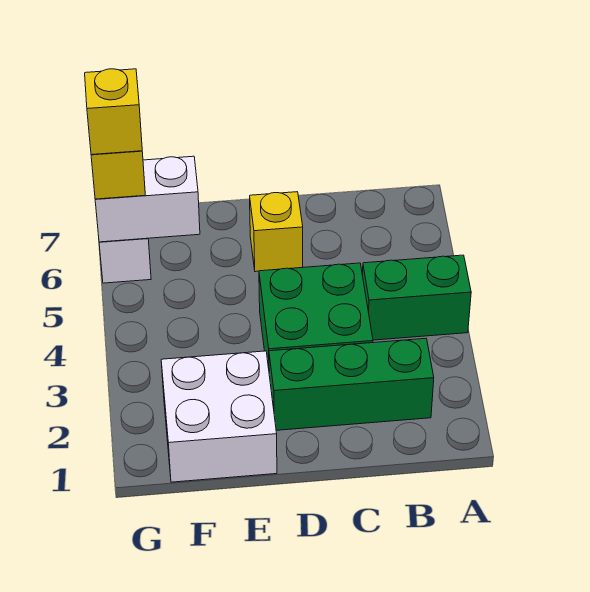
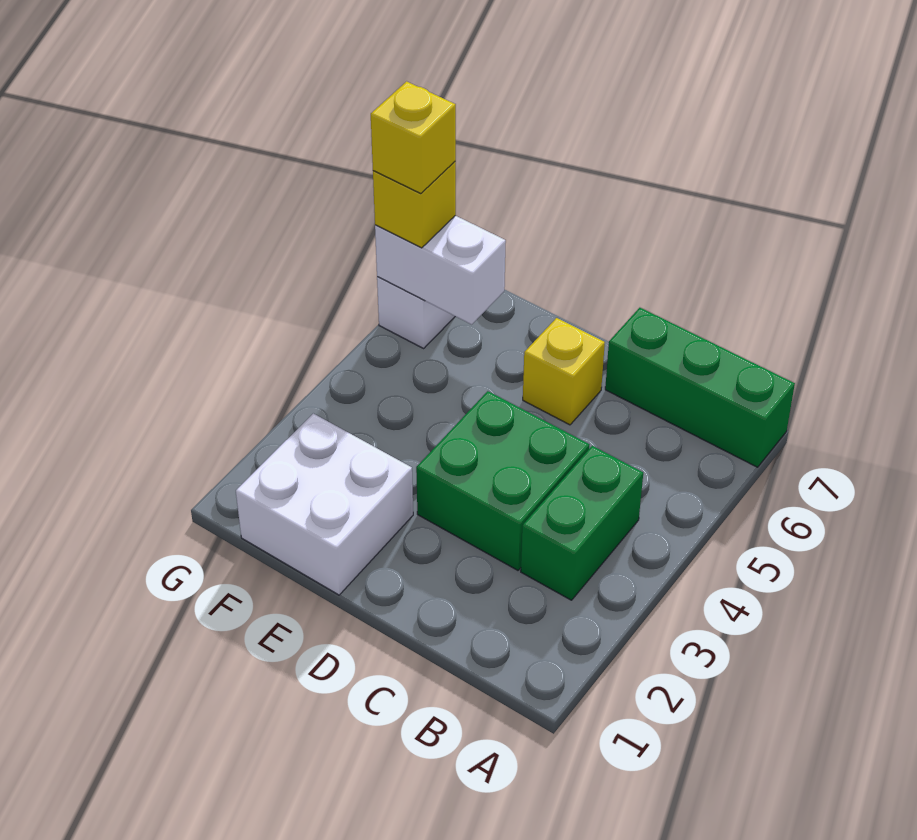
green brick A4:B4 level 1 -> green brick B3:B4 level 1
green brick B2:D2 level 1 -> green brick A7:C7 level 1

